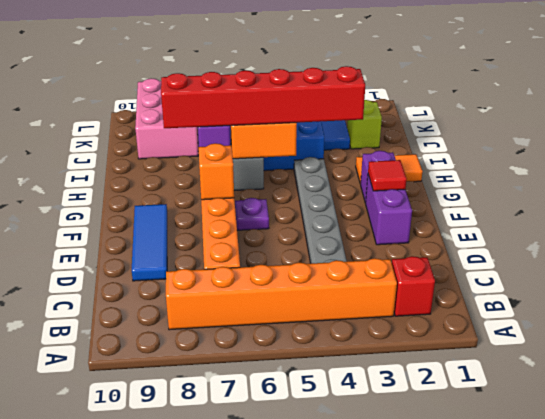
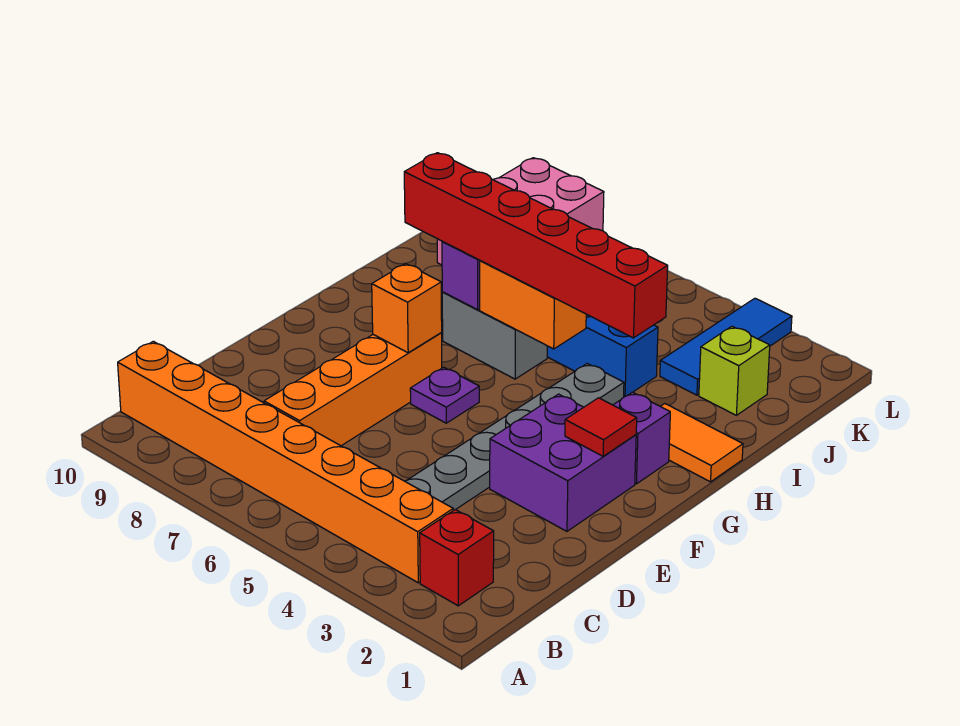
orange brick B3:B8 level 1 -> orange brick B3:B10 level 1
blue tile D9:F9 level 1 -> none
purple brick E2:F2 level 1 -> purple brick E2:F3 level 1

